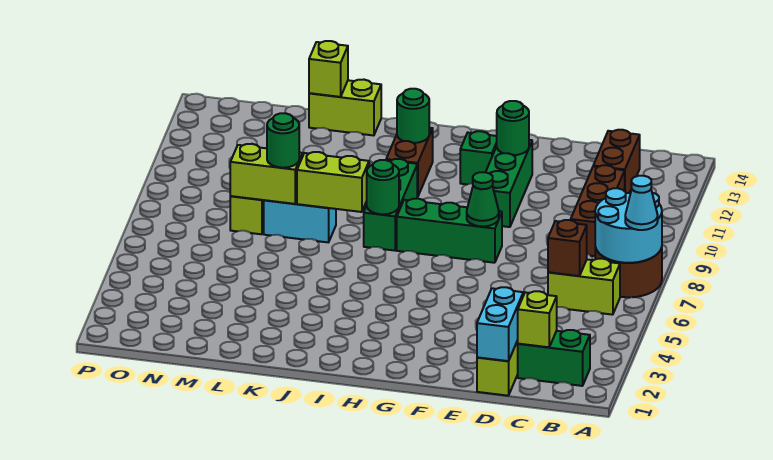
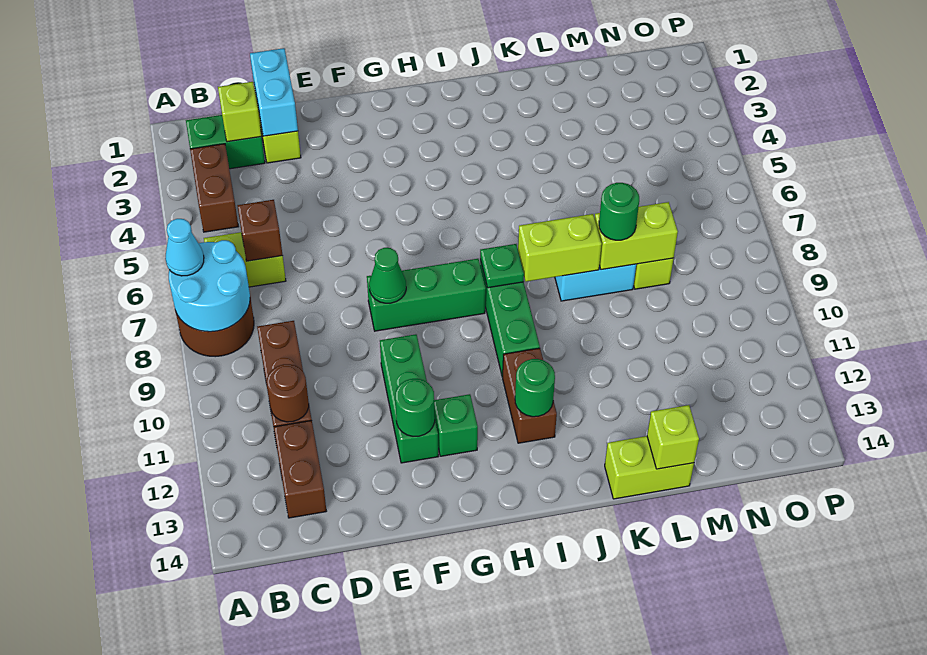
none -> brown brick B3:B4 level 1
none -> brown round brick C11 level 2
green round brick I8 level 2 -> green plate I8 level 2

